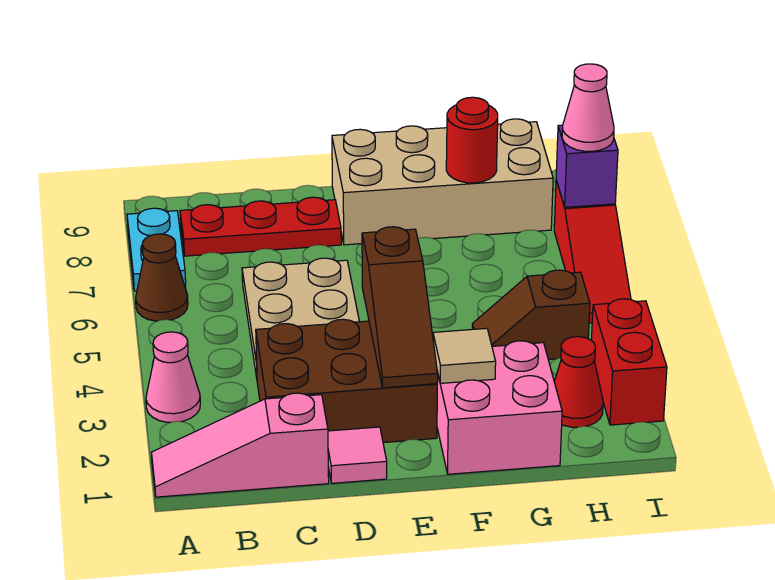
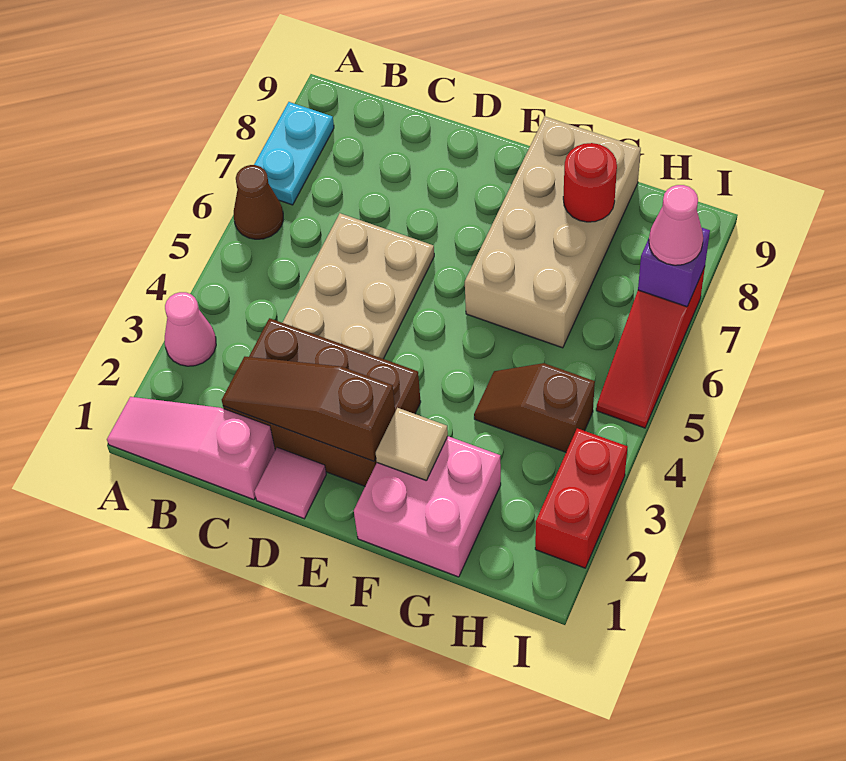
red plate B8:D8 level 1 -> none
brown slope E2:E4 level 2 top 4 -> brown slope C2:E2 level 2 top E
tan brick E8:H9 level 1 -> tan brick F6:G9 level 1
red cone H2 level 1 -> none

